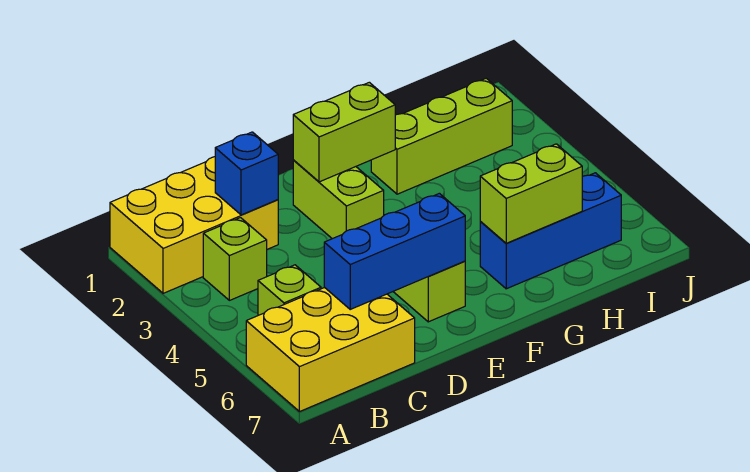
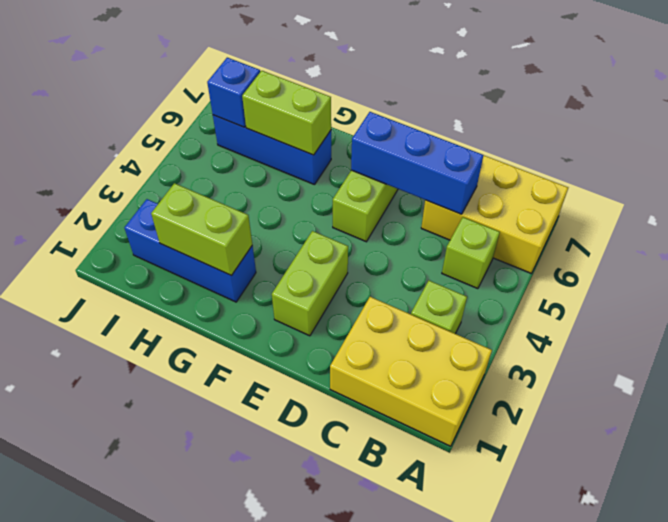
blue brick C2 level 2 -> blue brick I6 level 2
lime brick E2:F2 level 2 -> lime brick G2:H2 level 2
lime brick G2:I2 level 1 -> blue brick G2:I2 level 1

